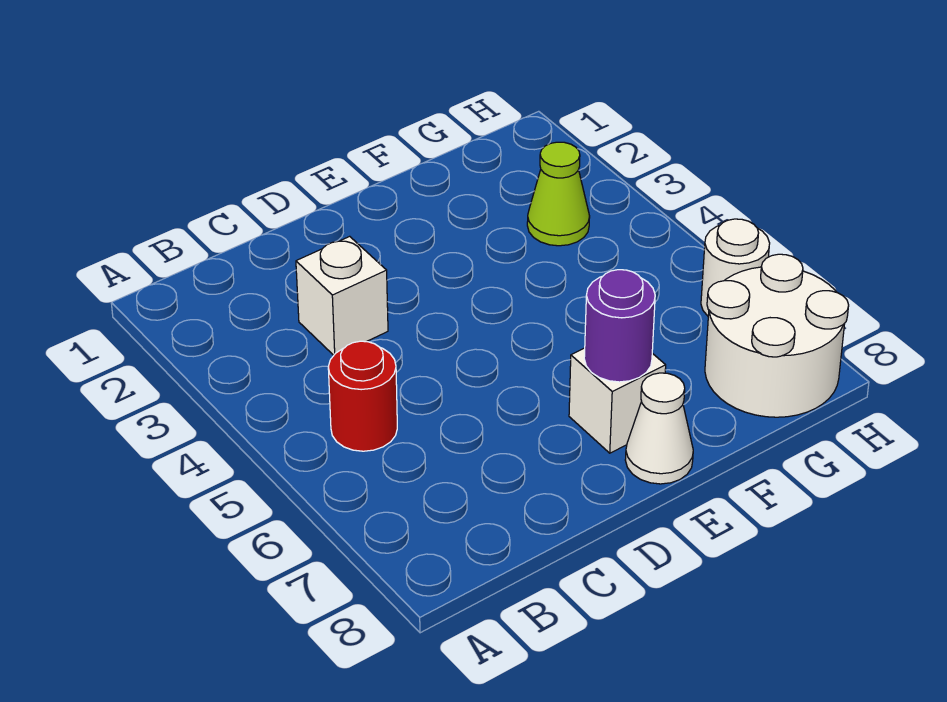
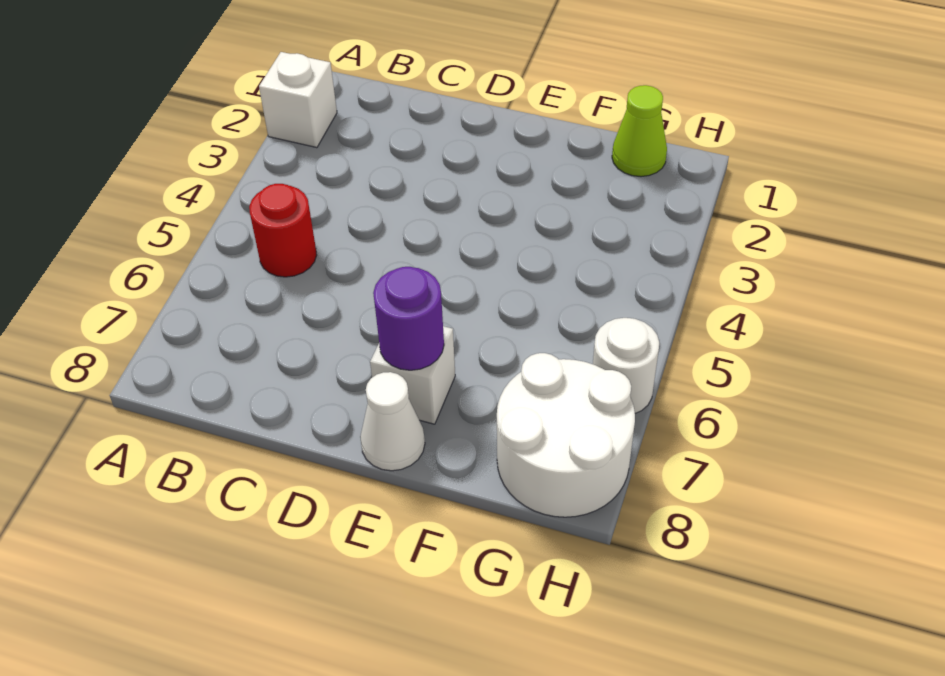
white brick C3 level 1 -> white brick A2 level 1
lime cone G3 level 1 -> lime cone G1 level 1

